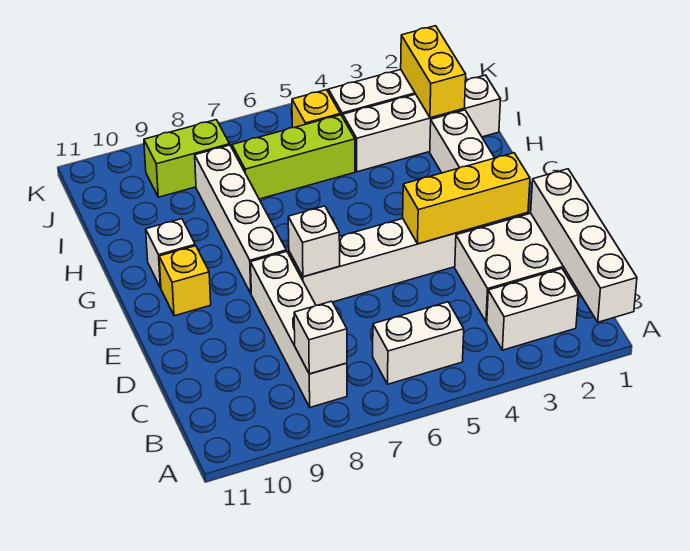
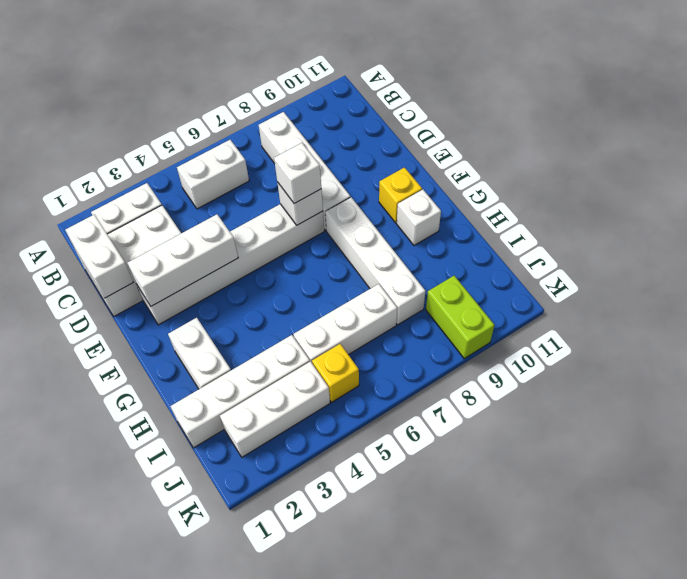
white brick A1:D1 level 2 -> white brick C1:D1 level 2
white brick B8 level 2 -> white brick E7 level 3
yellow brick E2:E4 level 2 -> white brick E2:E4 level 2
yellow brick I2:J2 level 2 -> none
lime brick I5:I7 level 1 -> white brick I5:I7 level 1
lime brick J8:J9 level 1 -> lime brick J9:K9 level 1

